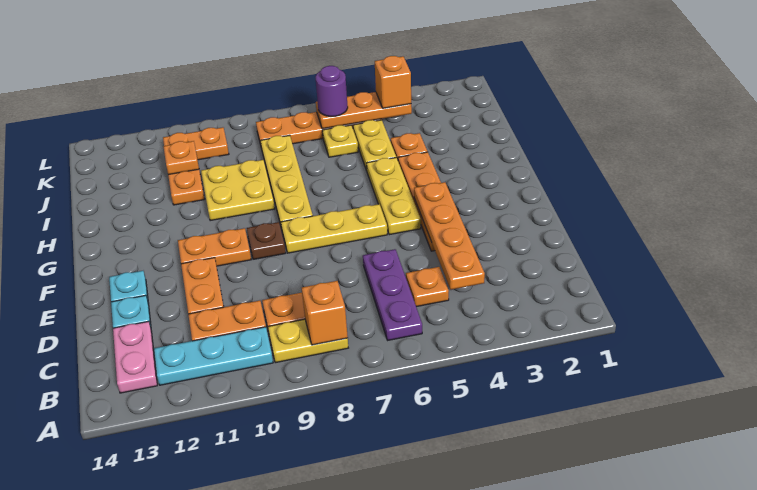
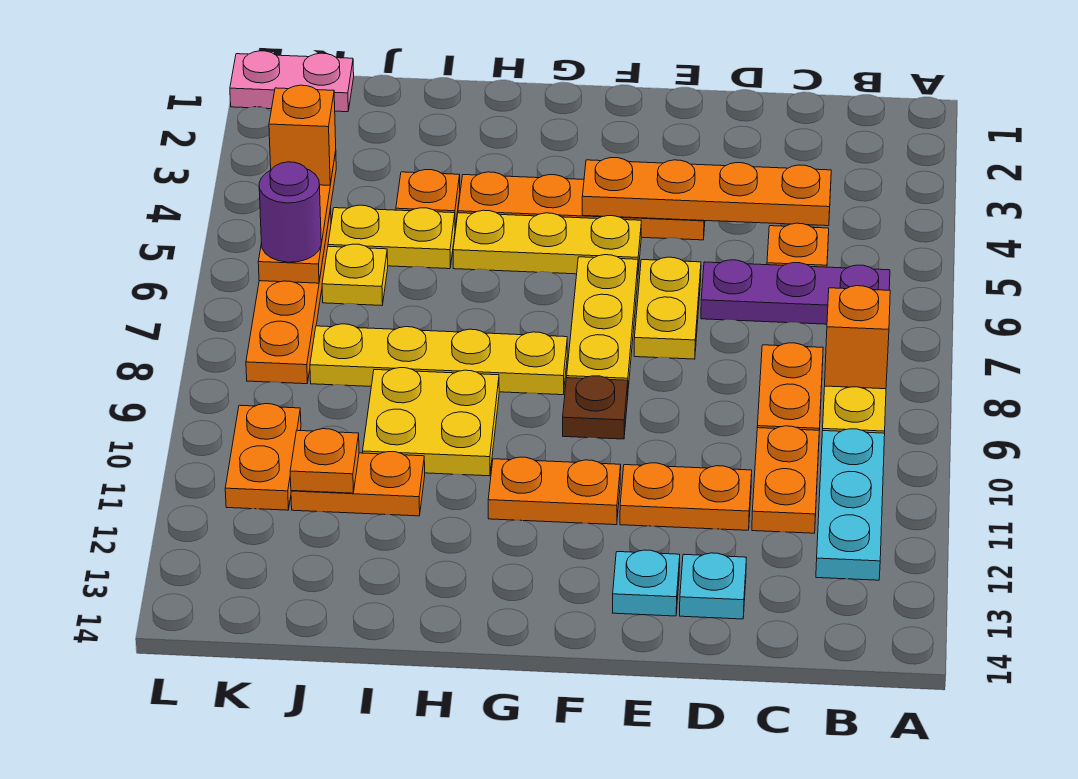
pink plate B13:C13 level 1 -> pink plate K1:L1 level 1
none -> yellow plate E6:E7 level 1
orange plate F10:F11 level 1 -> orange plate F11:G11 level 1

